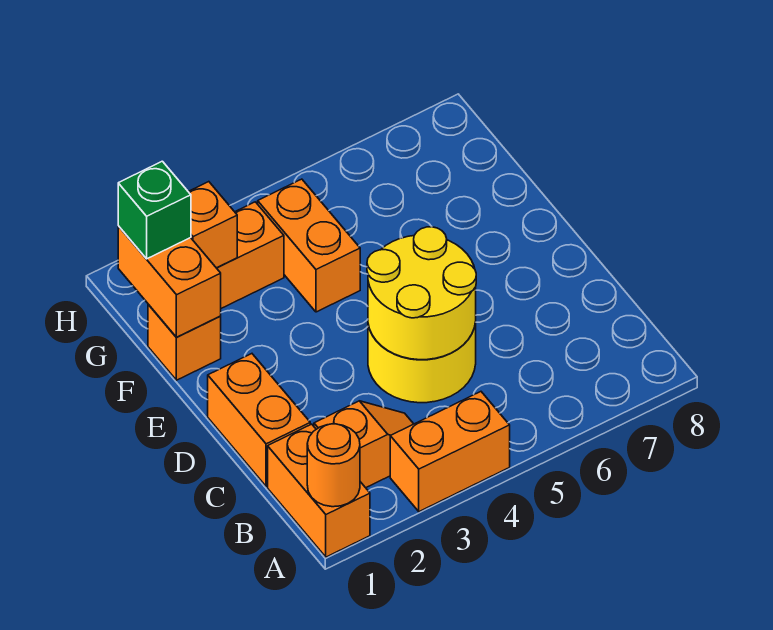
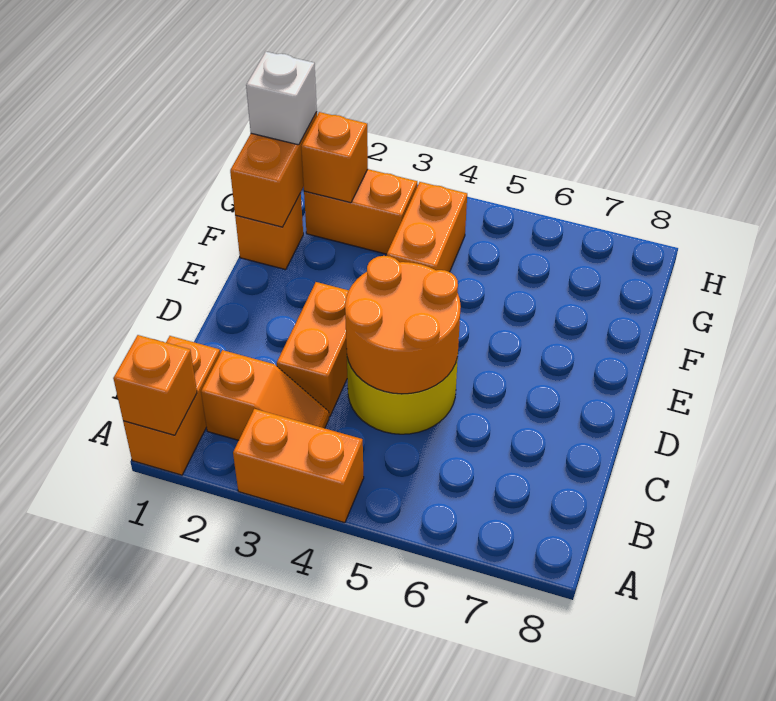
orange round brick A1 level 2 -> orange brick A1 level 2
orange brick C1:D1 level 1 -> orange brick C3:D3 level 1
yellow round brick C4:D5 level 2 -> orange round brick C4:D5 level 2
green brick G1 level 3 -> white brick G1 level 3

